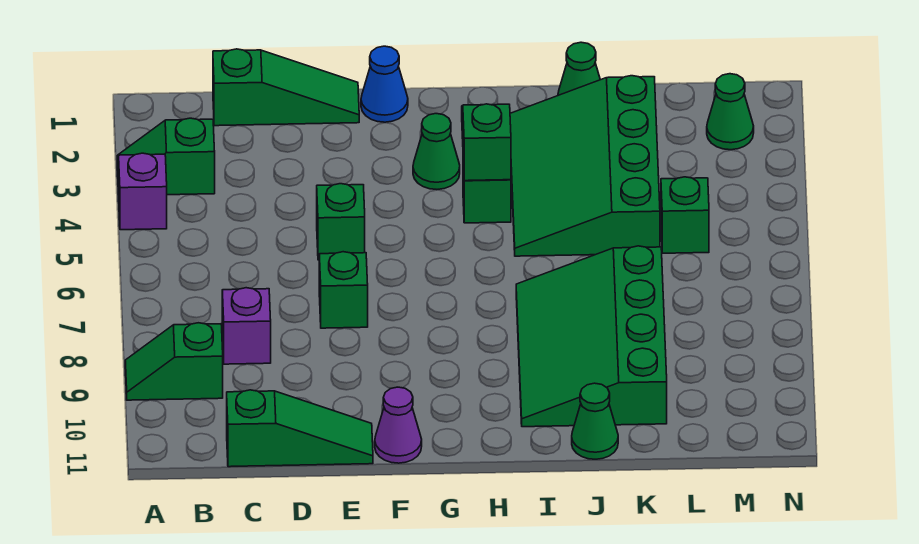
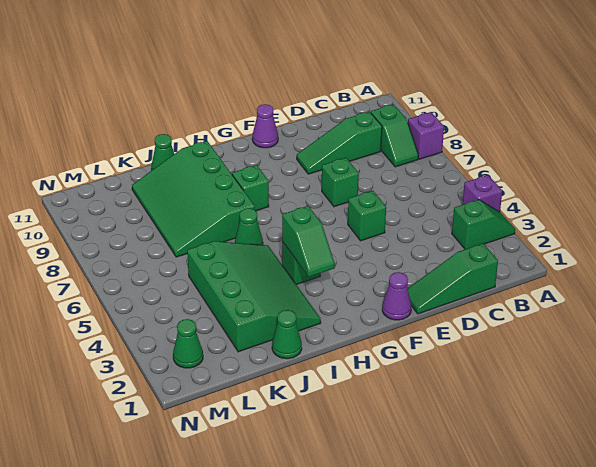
green slope A9:B9 level 1 top B -> green slope B8:B9 level 1 top 9
purple brick C8 level 1 -> purple brick A8 level 1
green slope C11:E11 level 1 top C -> green slope C9:E9 level 1 top C
blue cone F1 level 1 -> purple cone F1 level 1
green cone G3 level 1 -> green cone I6 level 1
green slope I7:K10 level 1 top K -> green slope I7:K10 level 1 top I
green brick L5 level 1 -> green brick H8 level 1

